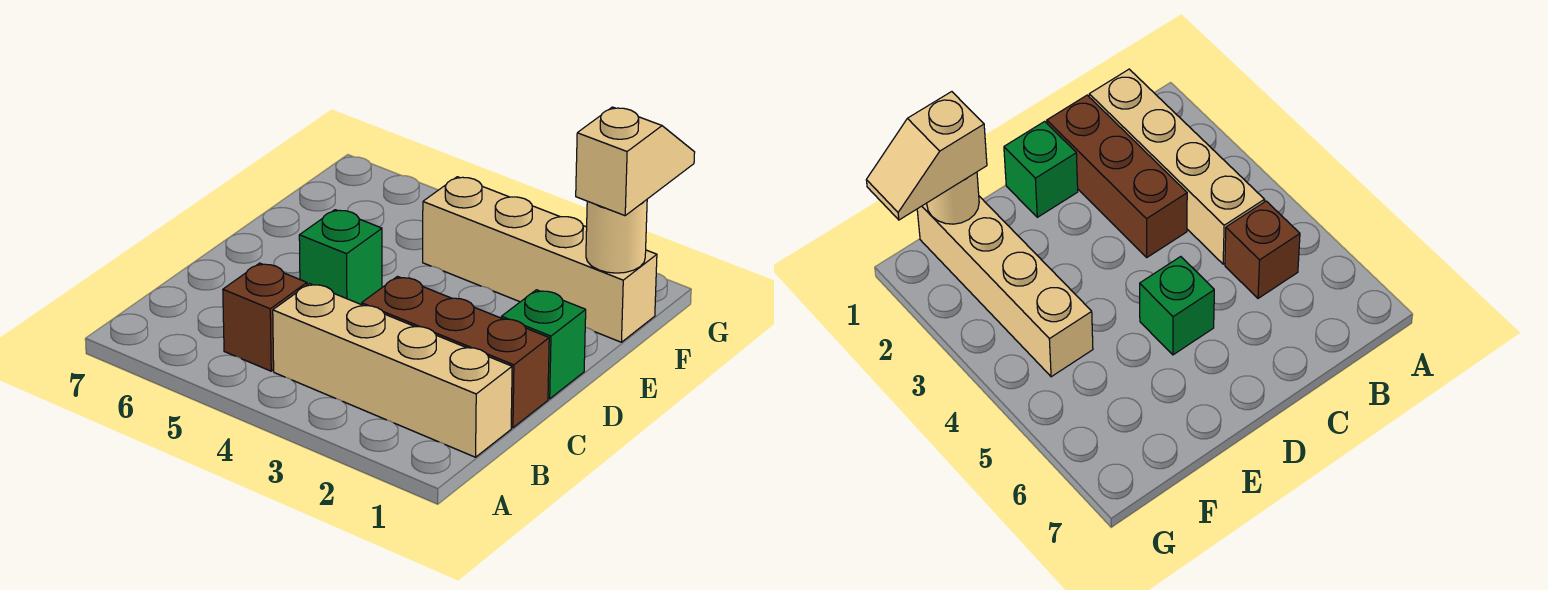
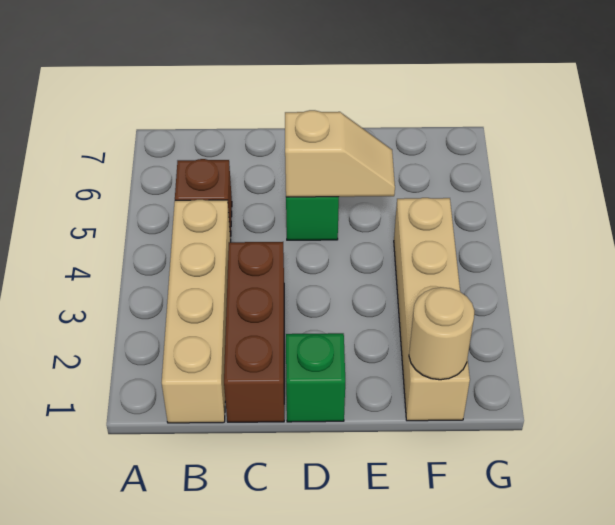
tan slope F1:G1 level 3 top F -> tan slope D5:E5 level 2 top D

